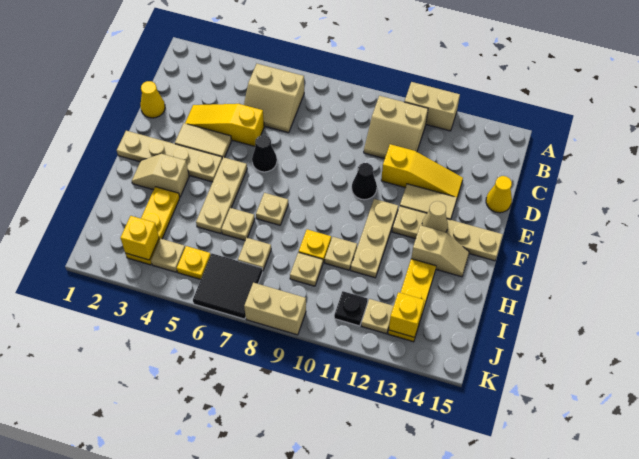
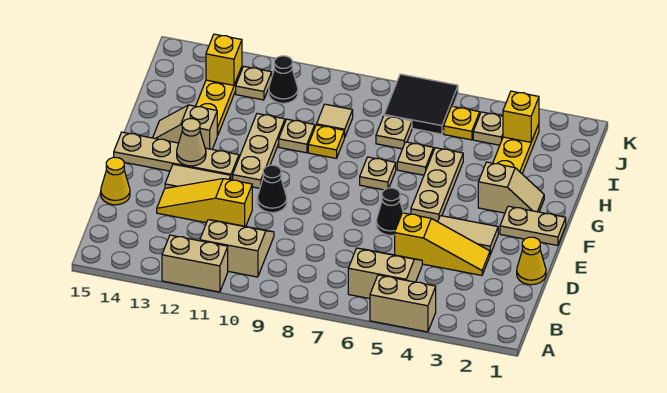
tan plate F1:F4 level 1 -> tan plate F1:F2 level 1
tan plate I9 level 1 -> tan tile I9 level 1
black plate J11 level 1 -> black cone J11 level 1
tan brick K8:K9 level 1 -> tan brick A4:A5 level 1

